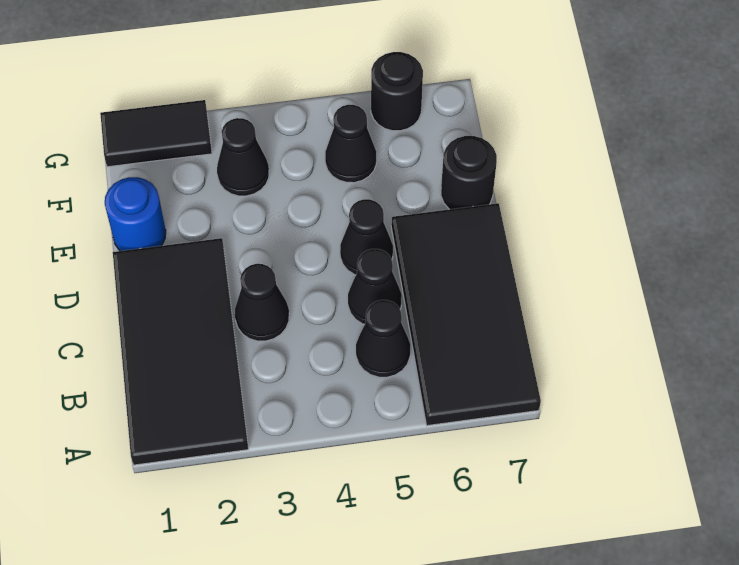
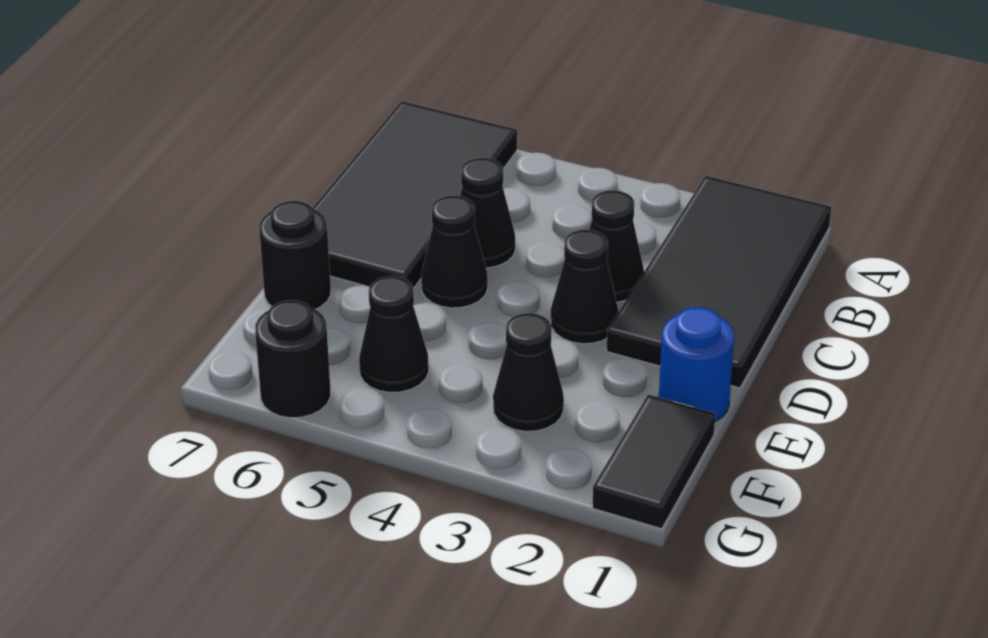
black cone B5 level 1 -> black cone D3 level 1
black tile G1:G2 level 1 -> black tile F1:G1 level 1

